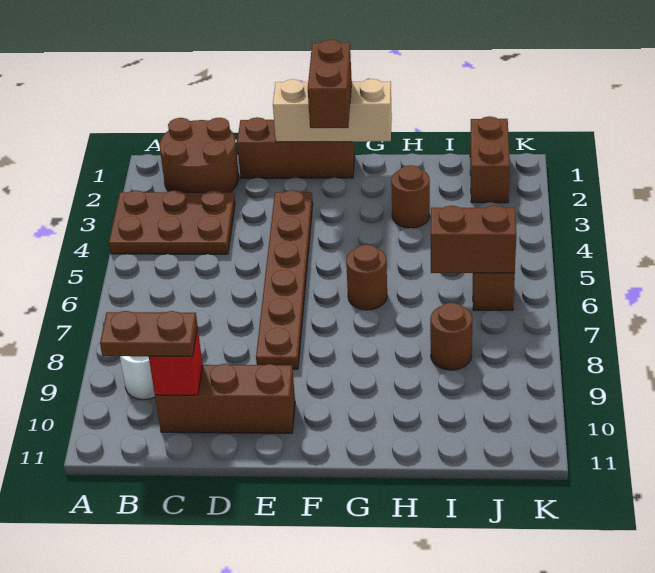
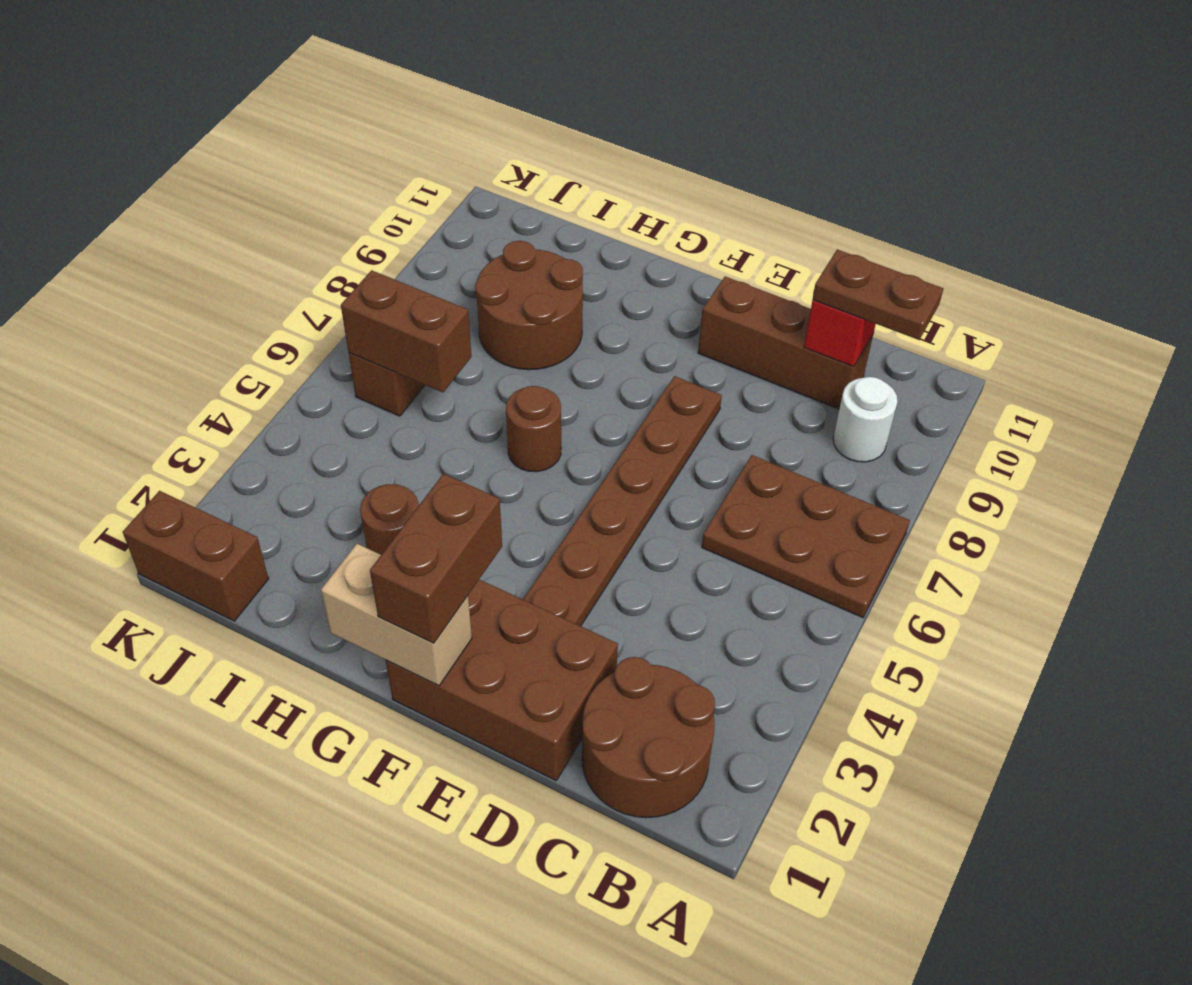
brown plate A3:C4 level 1 -> brown plate A6:C7 level 1
brown brick D1:F1 level 1 -> brown brick D1:F2 level 1
tan brick E1:G1 level 2 -> tan brick F1:G1 level 2
brown round brick I8 level 1 -> brown round brick H8:I9 level 1
brown brick J1:J2 level 1 -> brown brick J1:K1 level 1

